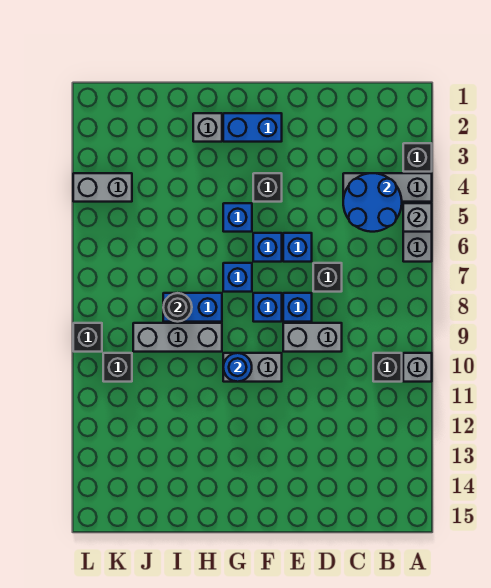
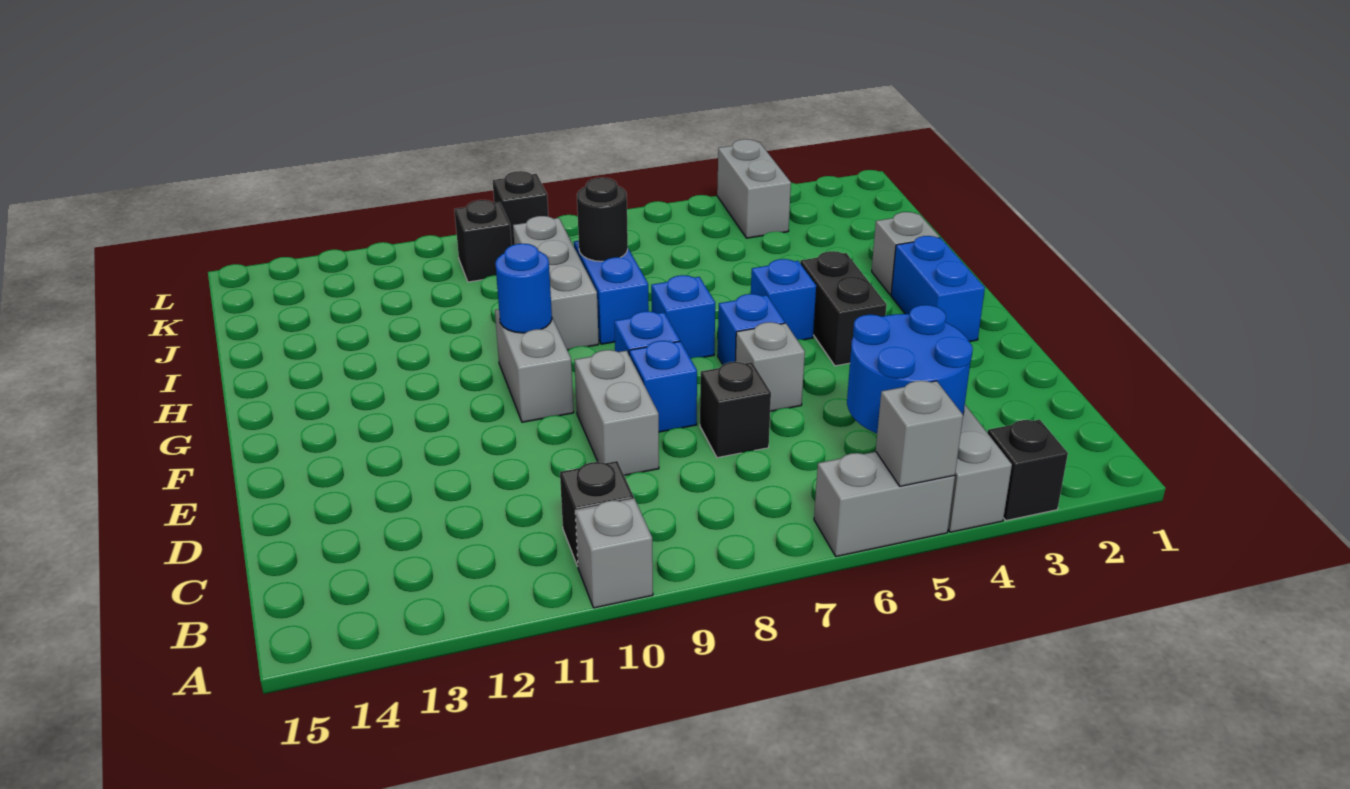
blue brick E6 level 1 -> grey brick E6 level 1
black brick F4 level 1 -> black brick F4:G4 level 1

